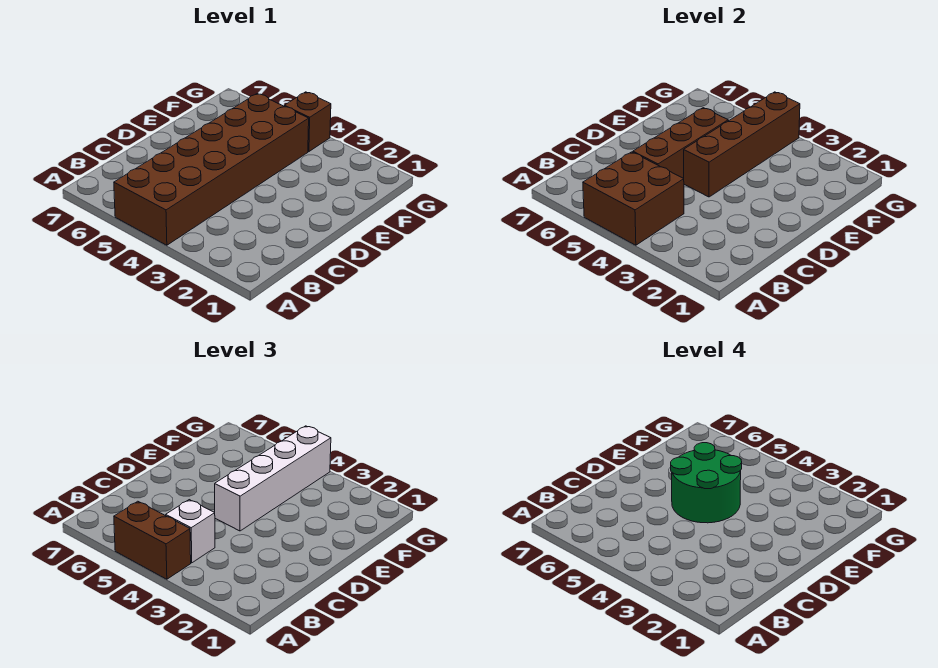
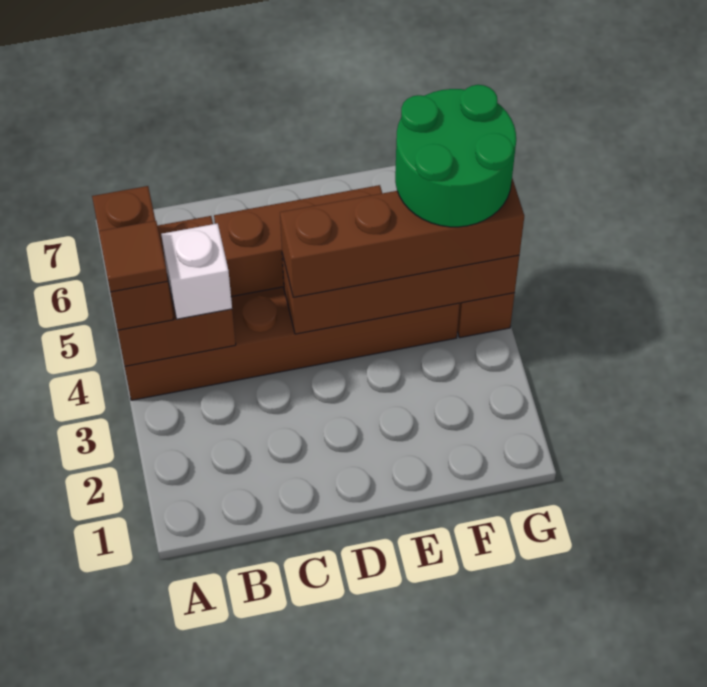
none -> brown tile A4 level 4
white brick D4:G4 level 3 -> brown brick D4:G4 level 3
green round brick D4:E5 level 4 -> green round brick F4:G5 level 4

